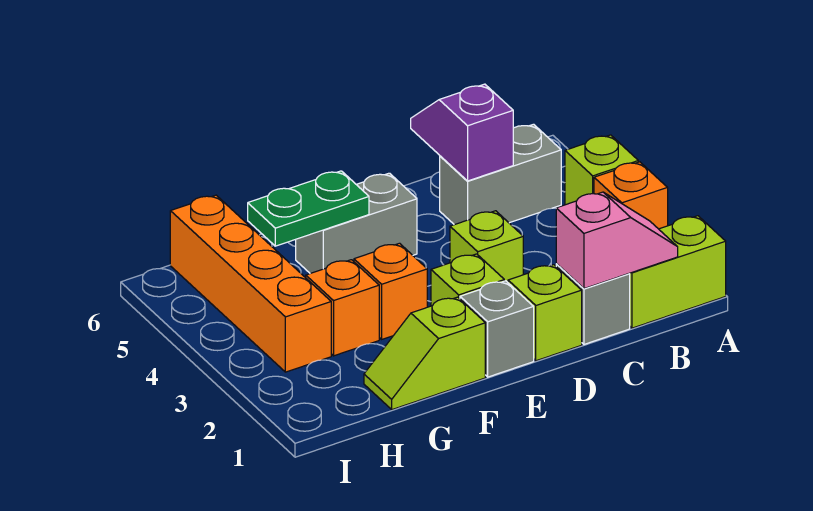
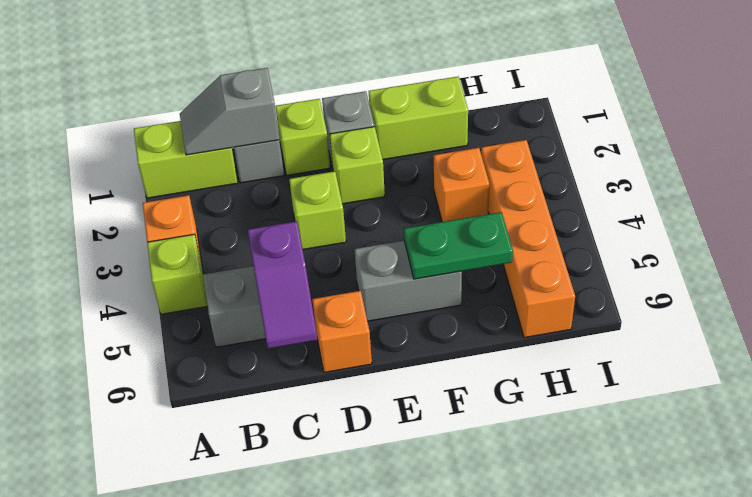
pink slope B1:C1 level 2 top C -> grey slope B1:C1 level 2 top C
lime slope F1:G1 level 1 top F -> lime brick F1:G1 level 1
orange brick F3 level 1 -> orange brick D6 level 1

